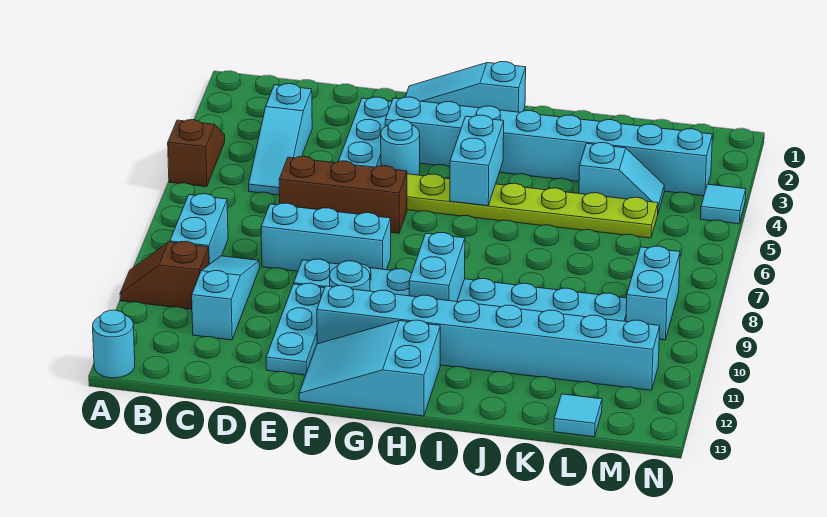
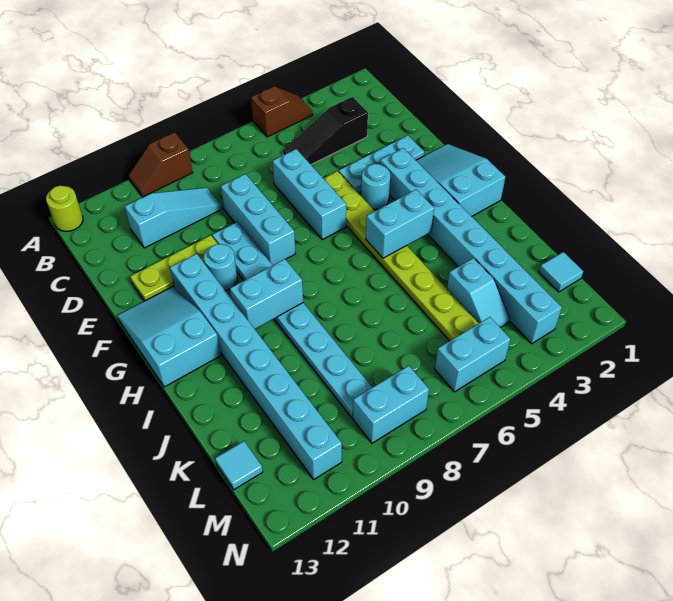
brown slope A10:B10 level 1 top B -> brown slope A9:A10 level 1 top 9
cyan round brick A13 level 1 -> lime round brick A13 level 1
cyan brick B8:B9 level 1 -> cyan brick M5:M6 level 1
cyan slope C3:C5 level 1 top 3 -> black slope C3:C5 level 1 top 3
brown brick D6:F6 level 1 -> cyan brick D6:F6 level 1
cyan plate E10:E12 level 1 -> lime plate E10:E12 level 1
cyan slope F1:H1 level 1 top H -> cyan slope F1:H2 level 1 top H
cyan tile N4 level 1 -> cyan tile L1 level 1

